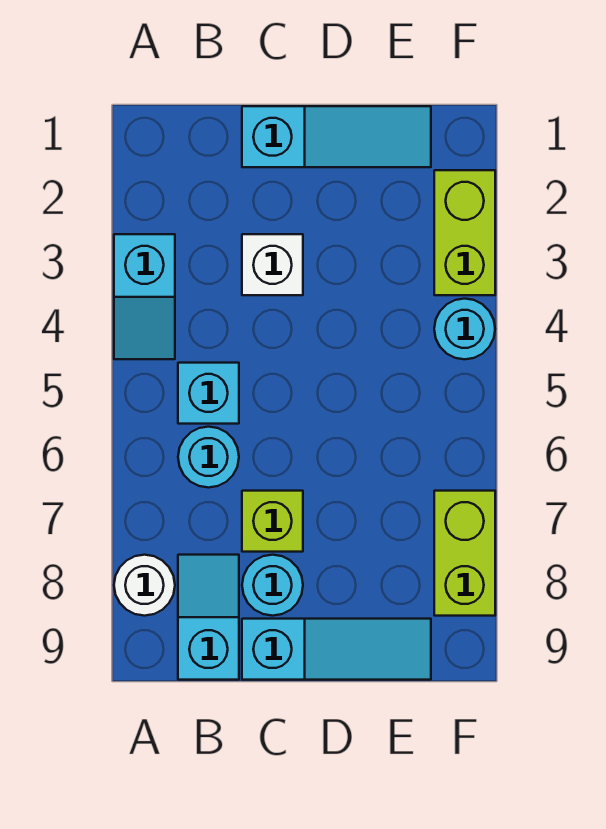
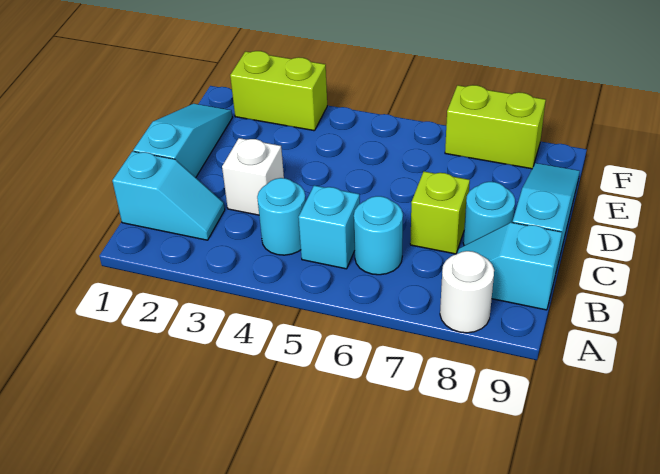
cyan slope A3:A4 level 1 top 3 -> cyan slope B1:B2 level 1 top 1
cyan round brick F4 level 1 -> cyan round brick B4 level 1

